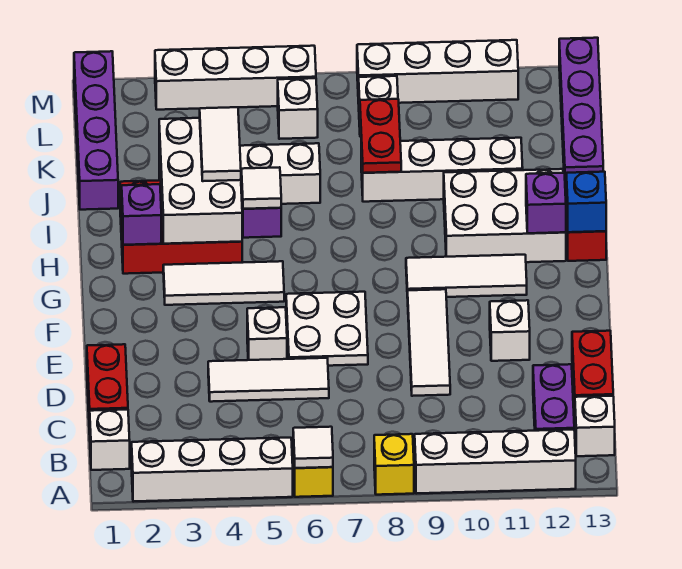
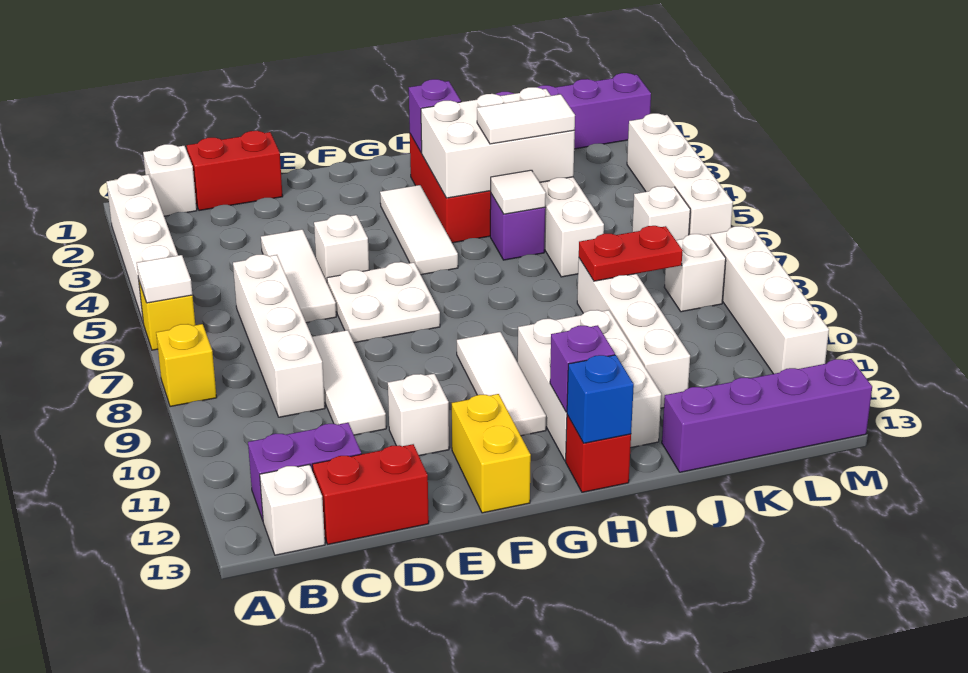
white brick A9:A12 level 1 -> white brick C6:C9 level 1
white tile D9:F9 level 1 -> white tile D8:D10 level 1
none -> yellow brick F12:F13 level 1

